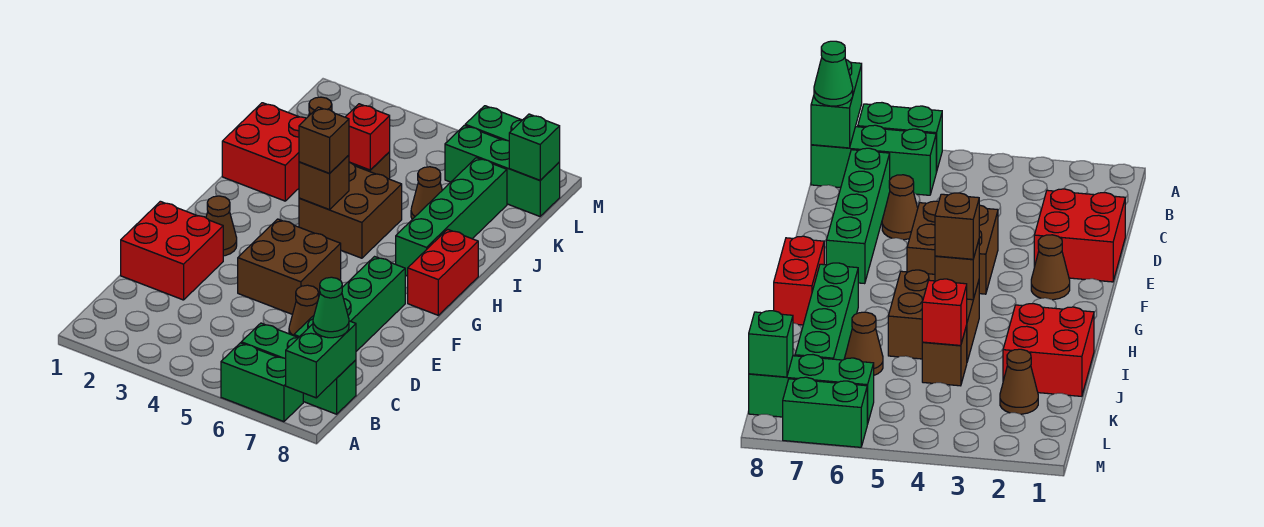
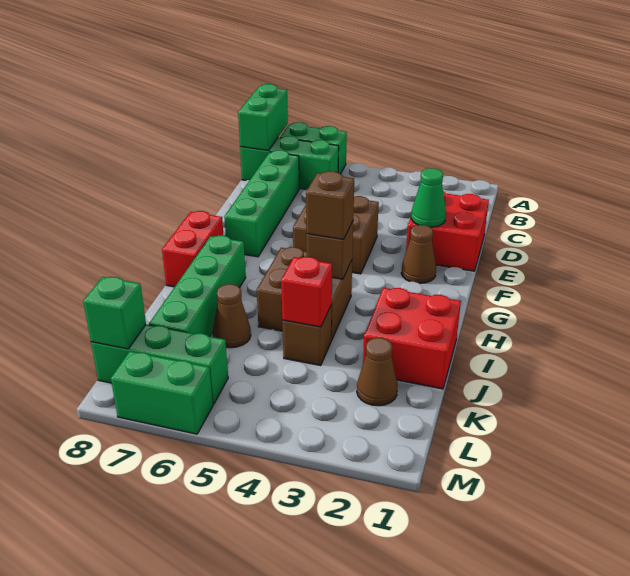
green cone B8 level 3 -> green cone E2 level 2
brown cone D6 level 1 -> none

